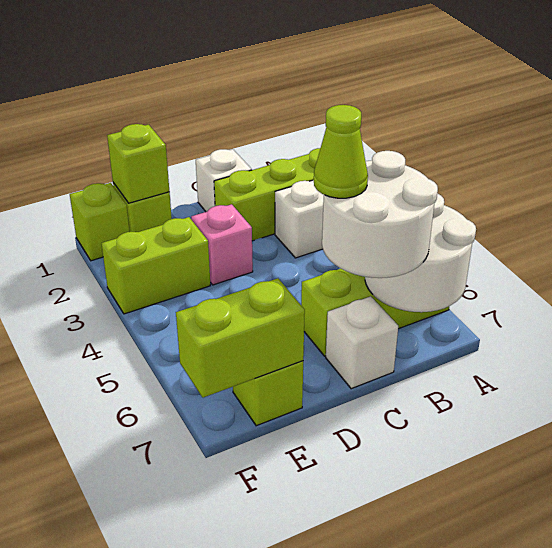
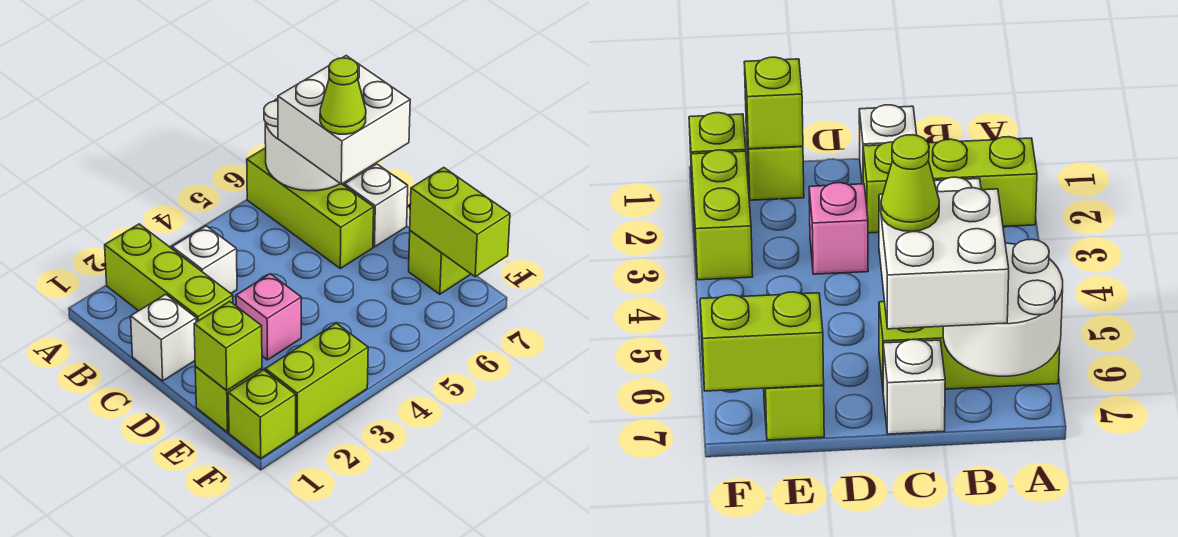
white round brick B6:C7 level 3 -> white brick B6:C7 level 3
lime brick E3:F3 level 1 -> lime brick F2:F3 level 1

